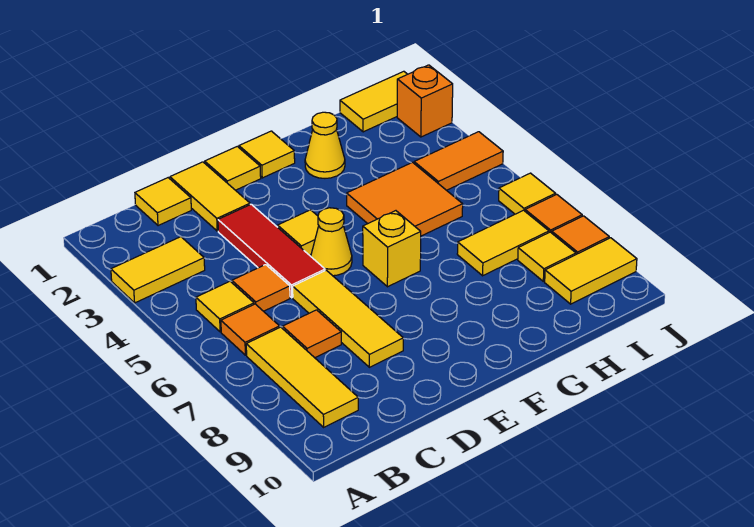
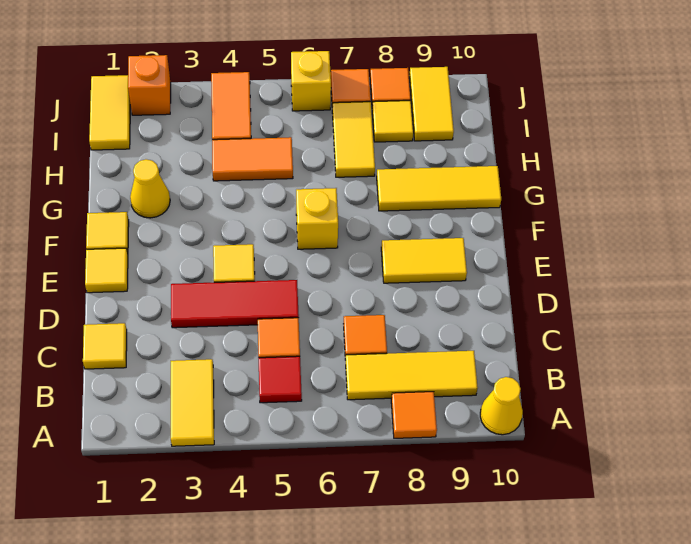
yellow tile B5 level 1 -> red tile B5 level 1
orange tile B6 level 1 -> orange tile A8 level 1
yellow tile D1:D2 level 1 -> yellow tile E8:E9 level 1
yellow tile D6:D8 level 1 -> yellow tile G8:G10 level 1
yellow cone E5 level 1 -> yellow cone A10 level 1
orange tile G4:H5 level 1 -> orange tile H4:H5 level 1
yellow tile J6 level 1 -> yellow brick J6 level 1

